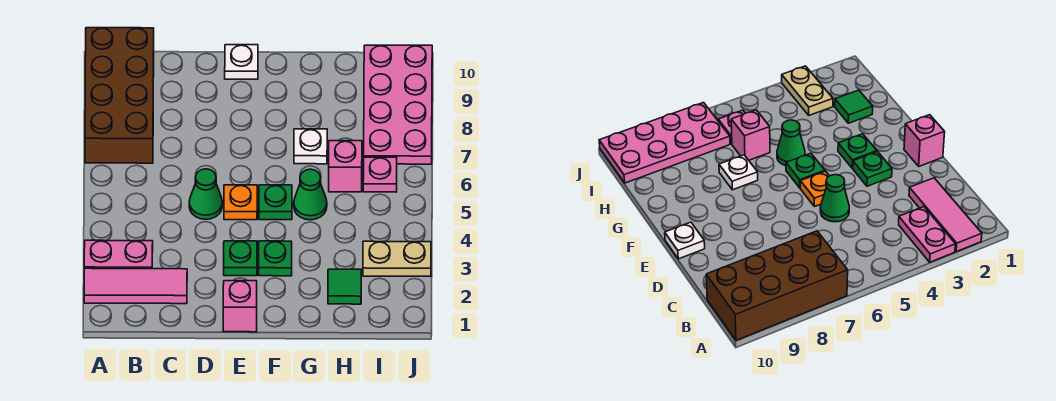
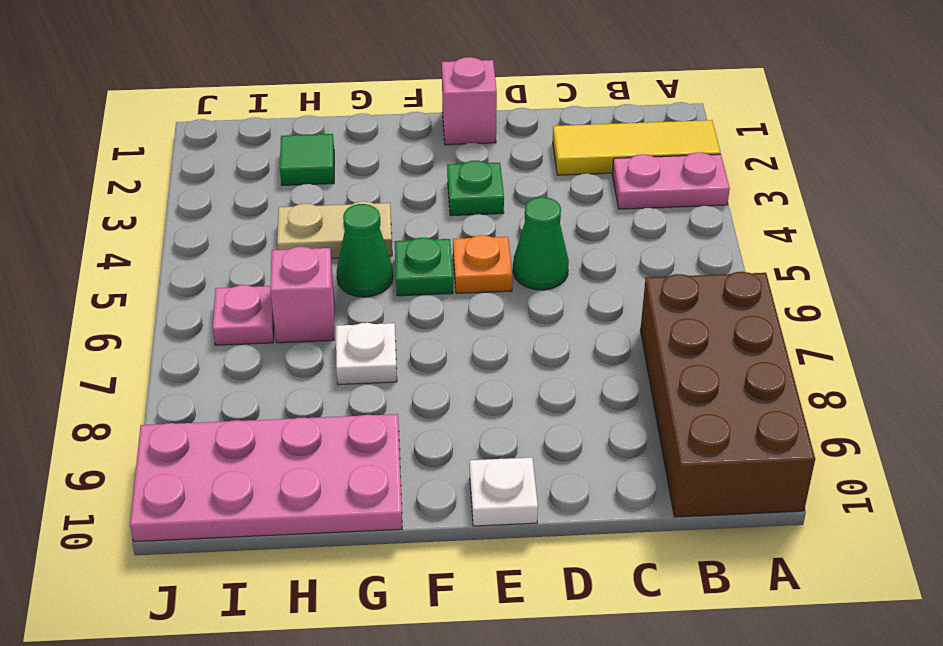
pink tile A2:C2 level 1 -> yellow tile A2:C2 level 1
green plate F3 level 1 -> none
tan plate I3:J3 level 1 -> tan plate G4:H4 level 1
pink plate I7:J10 level 1 -> pink plate G9:J10 level 1

